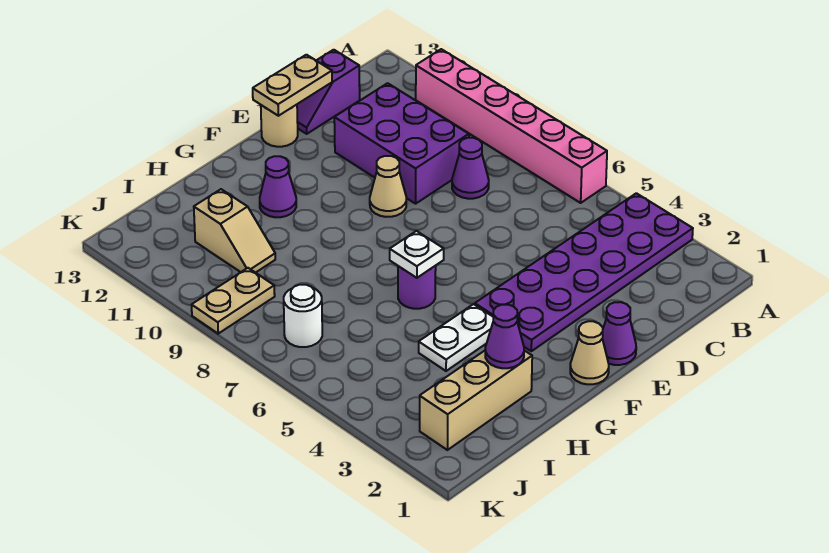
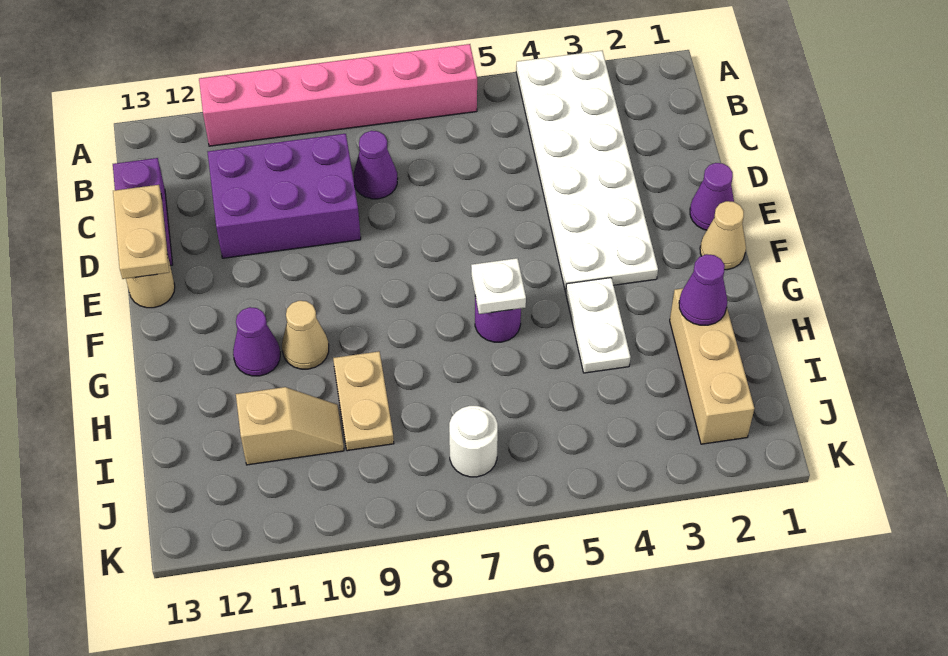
purple plate A3:F4 level 1 -> white plate A3:F4 level 1
tan cone E9 level 1 -> tan cone G10 level 1
tan plate J9:K9 level 1 -> tan plate H9:I9 level 1

